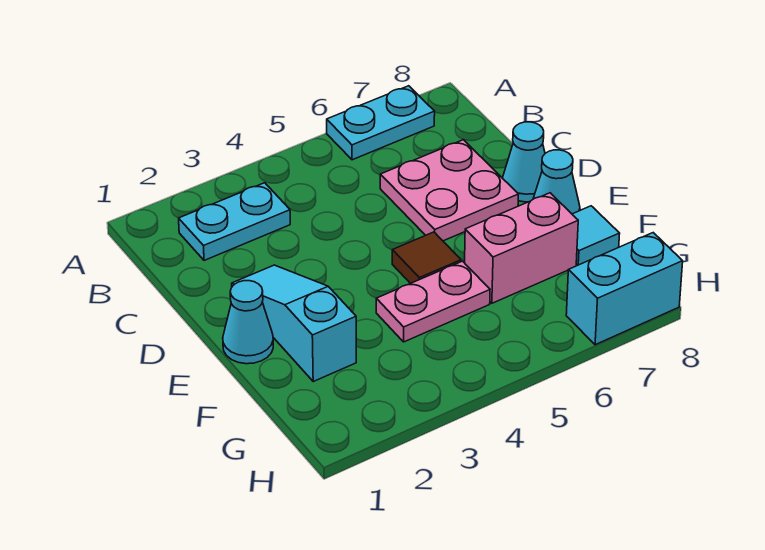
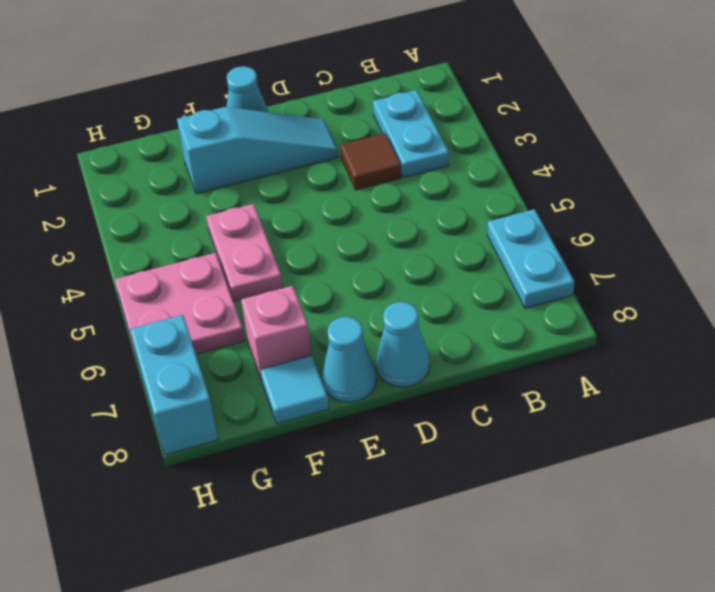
pink plate C6:D7 level 1 -> pink plate G5:H6 level 1
brown tile E5 level 1 -> brown tile C3 level 1
pink brick F6:F7 level 1 -> pink brick F7 level 1

